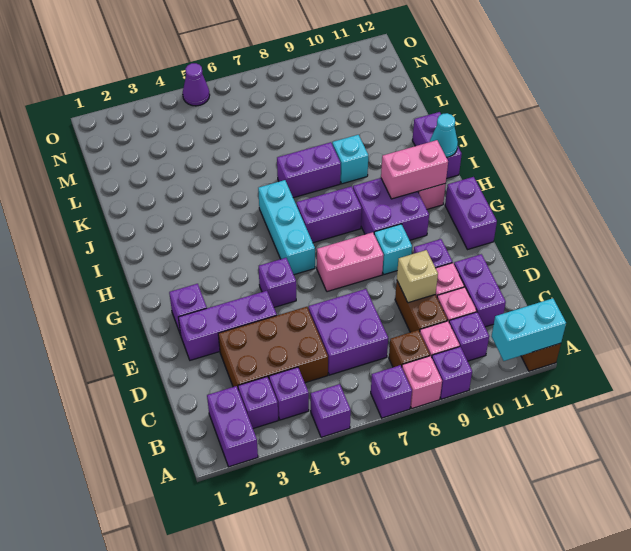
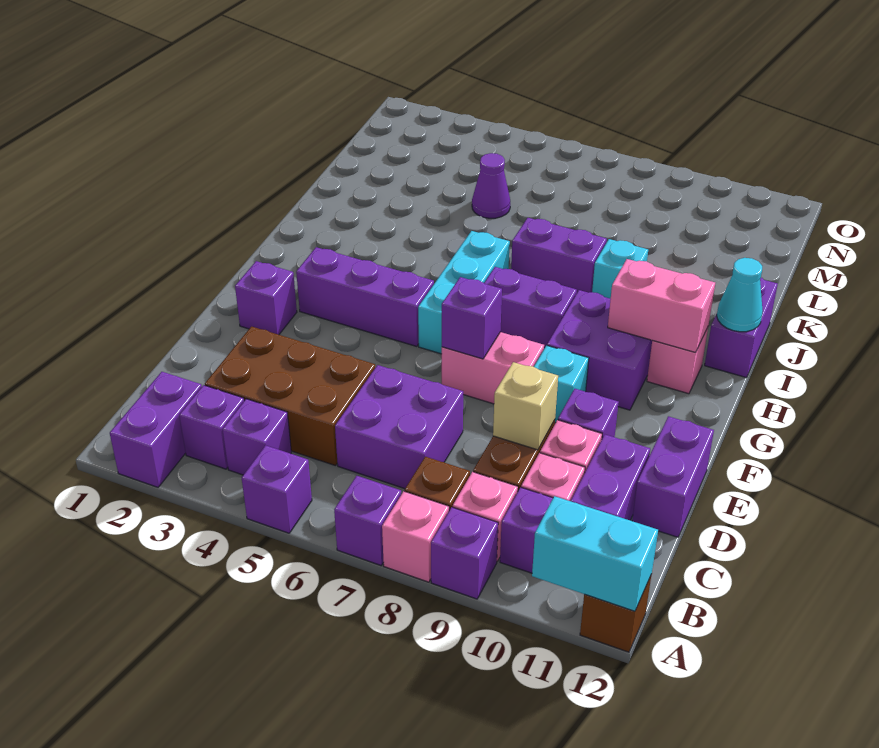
purple brick E2:E4 level 1 -> purple brick G3:G5 level 1
purple brick F5 level 1 -> purple brick F7 level 2
purple brick F12:G12 level 1 -> purple brick D12:E12 level 1
purple cone O5 level 1 -> purple cone L5 level 1

